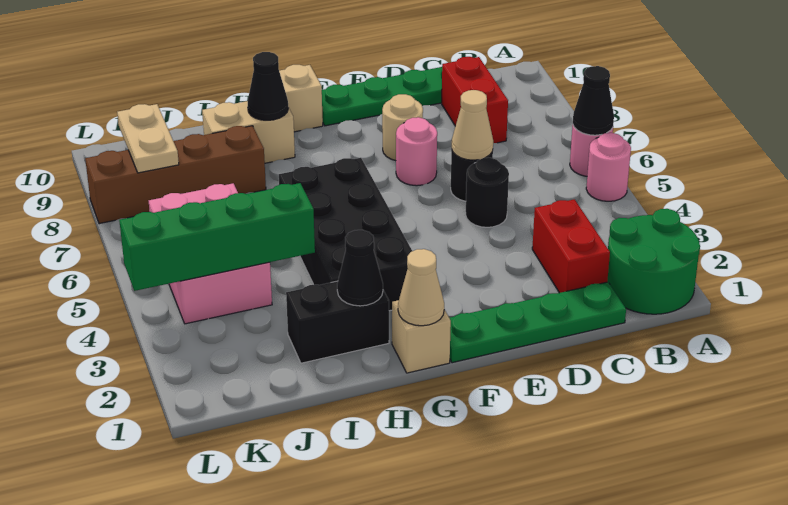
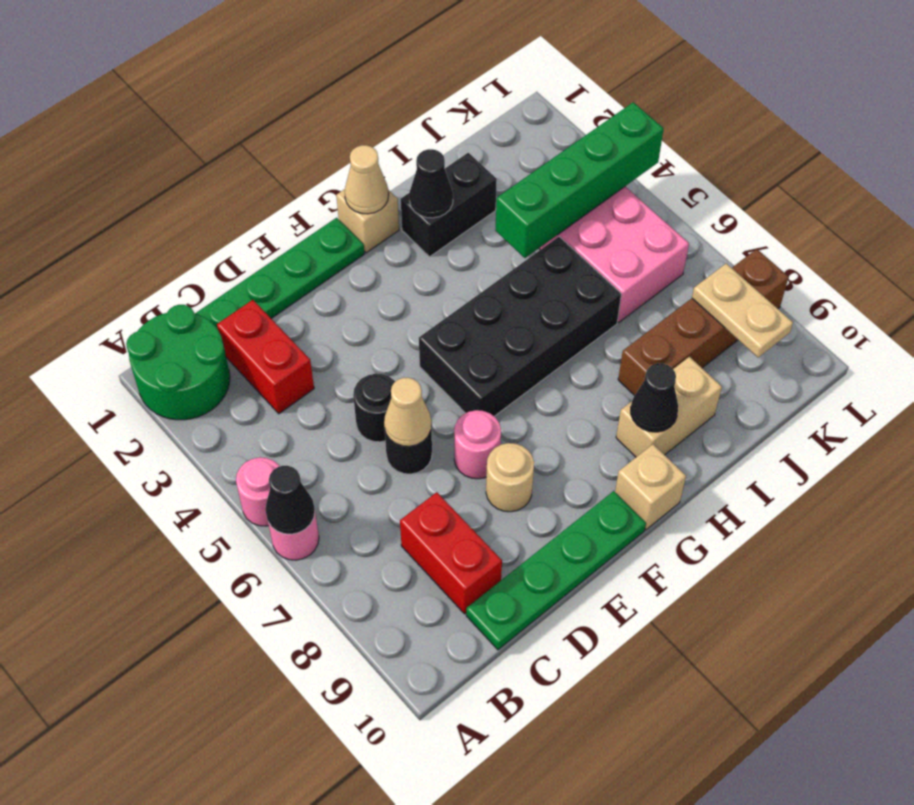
black brick G3:H6 level 1 -> black brick F5:I6 level 1

